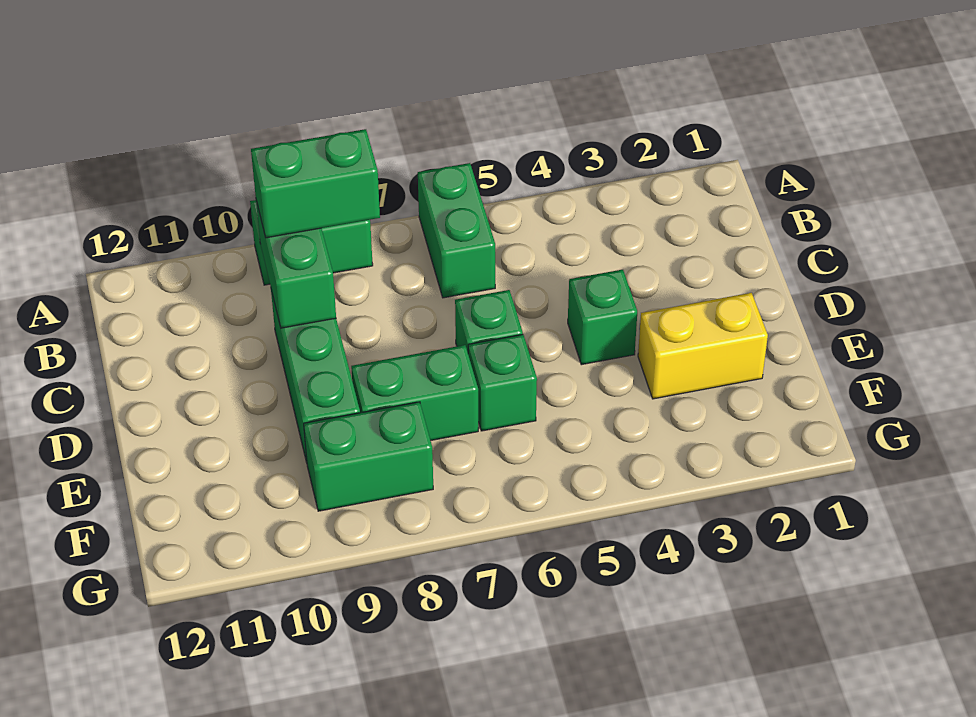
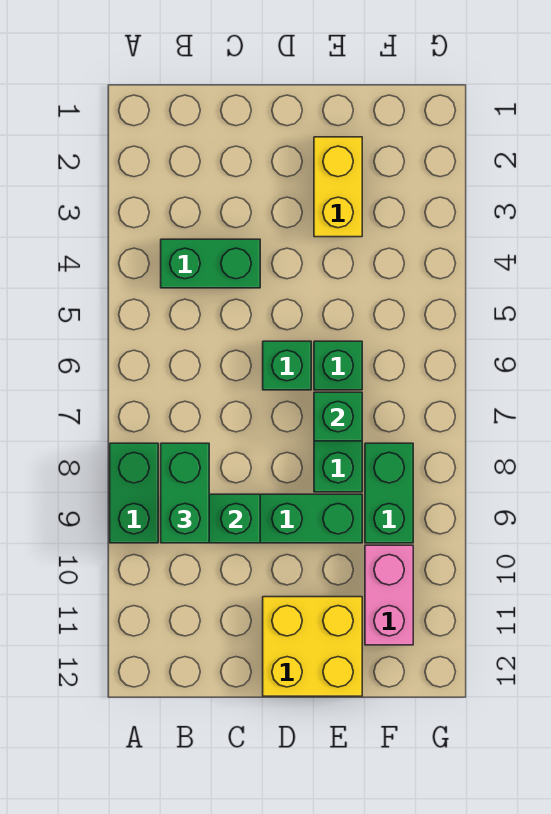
green brick A6:B6 level 1 -> green brick B4:C4 level 1
green brick D4 level 1 -> green brick E7 level 2
none -> yellow brick D11:E12 level 1
none -> pink brick F10:F11 level 1

